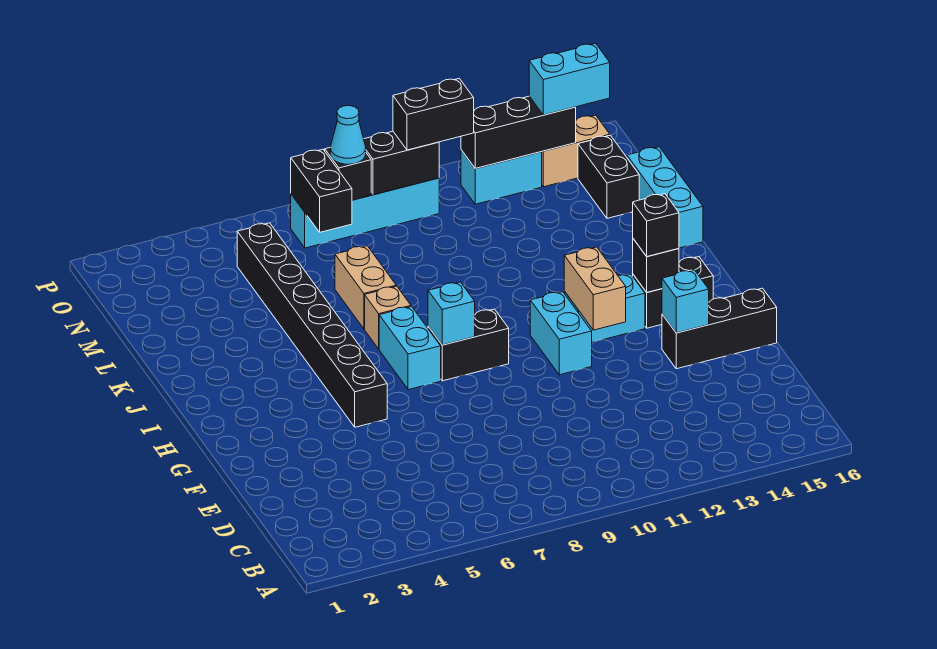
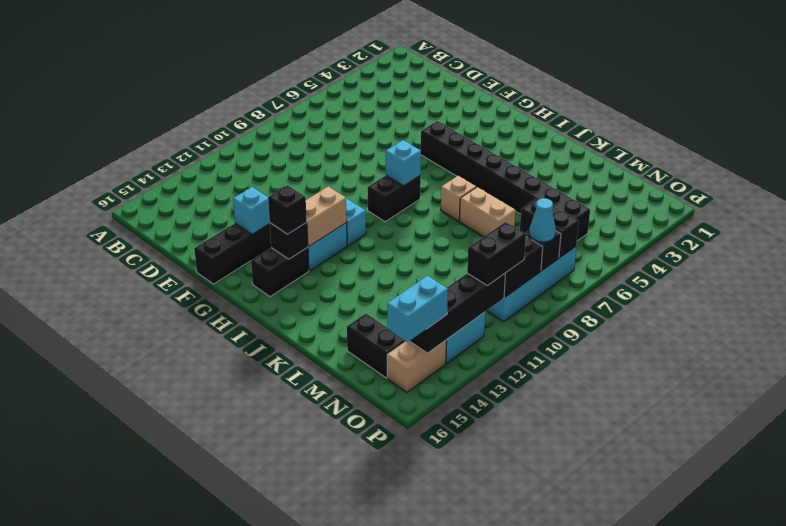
tan brick G12:H12 level 2 -> tan brick H12:H13 level 2
cyan brick H7:I7 level 1 -> none
cyan brick K16:M16 level 1 -> none
black brick O12:O14 level 2 -> black brick O11:O14 level 2

